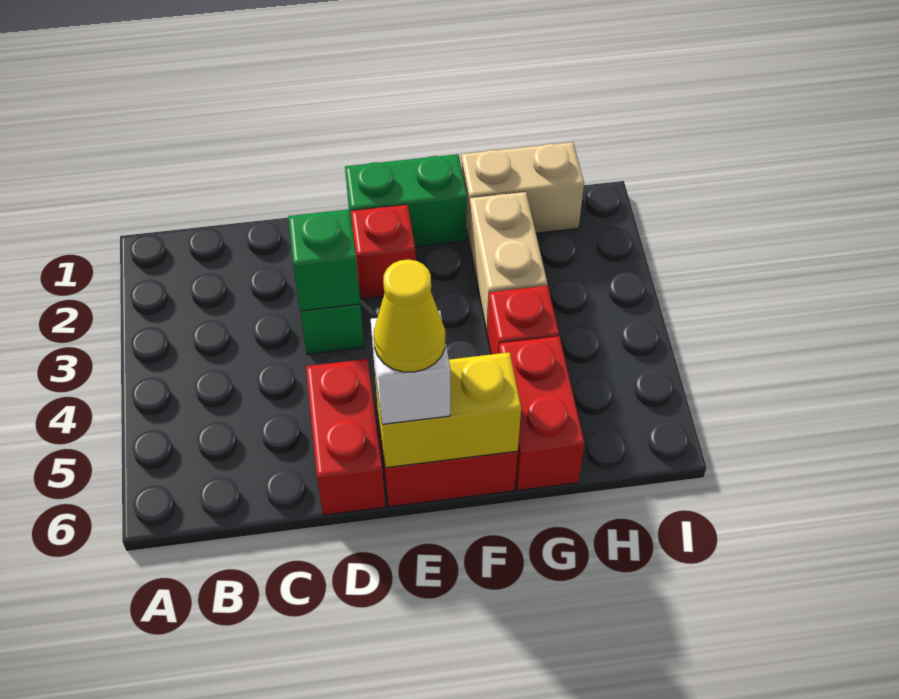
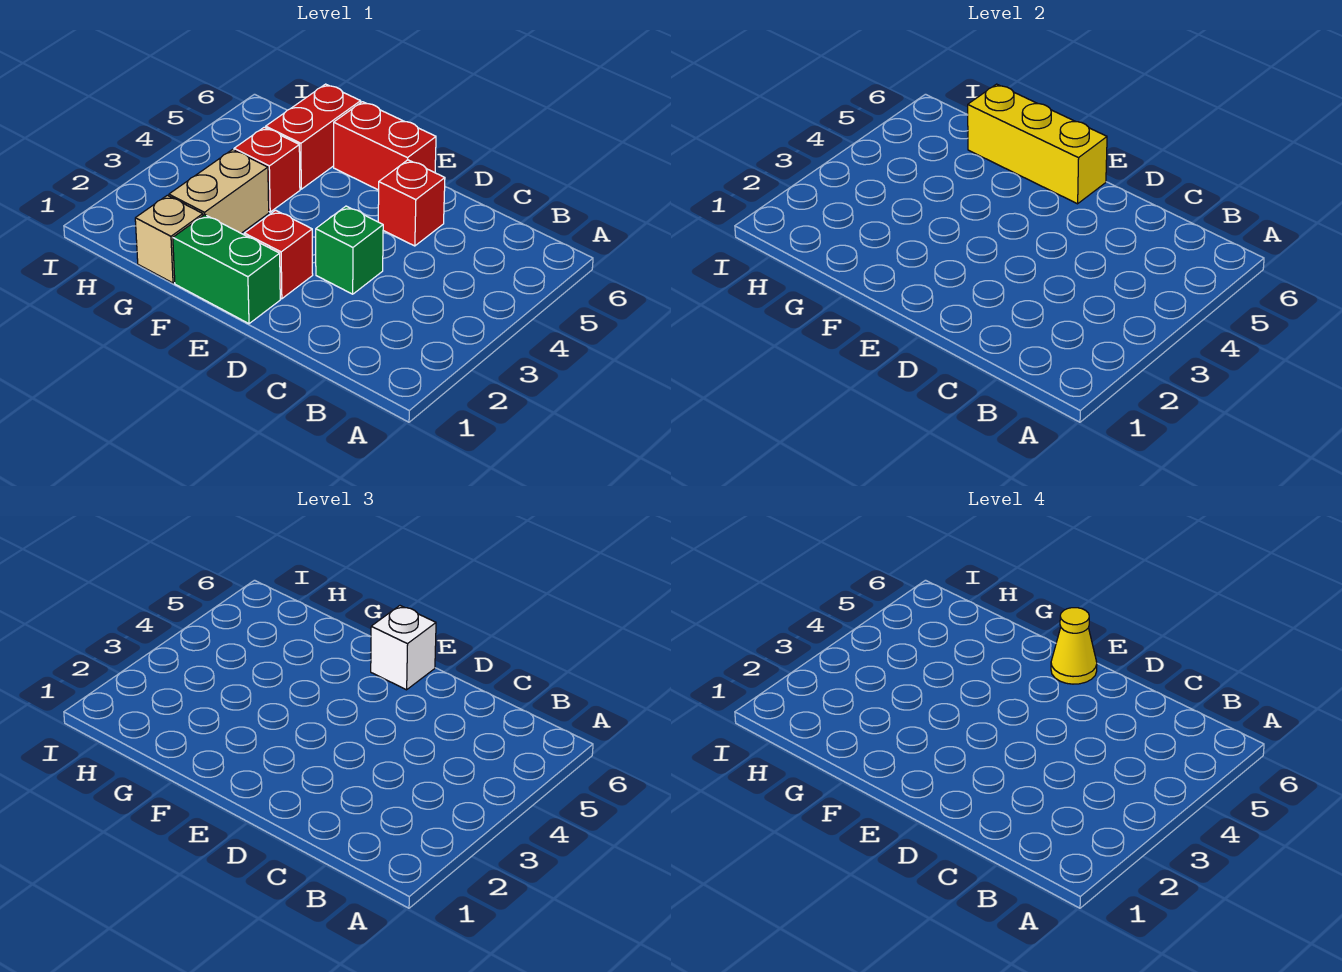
green brick D3 level 2 -> none
red brick D5:D6 level 1 -> red brick D5 level 1
yellow brick E6:F6 level 2 -> yellow brick E6:G6 level 2
tan brick G1:H1 level 1 -> tan brick G1 level 1

